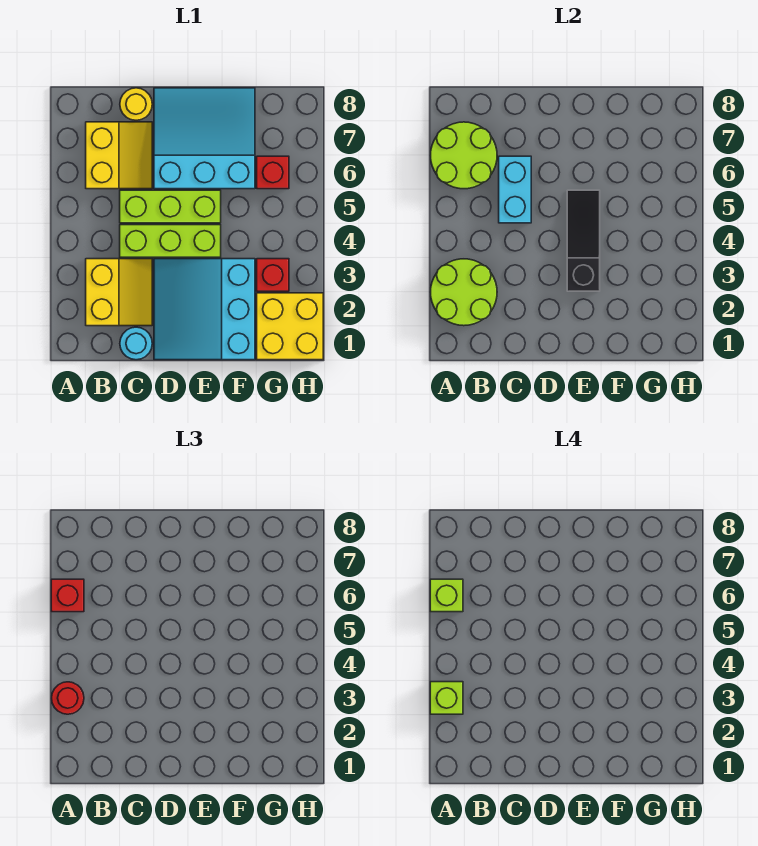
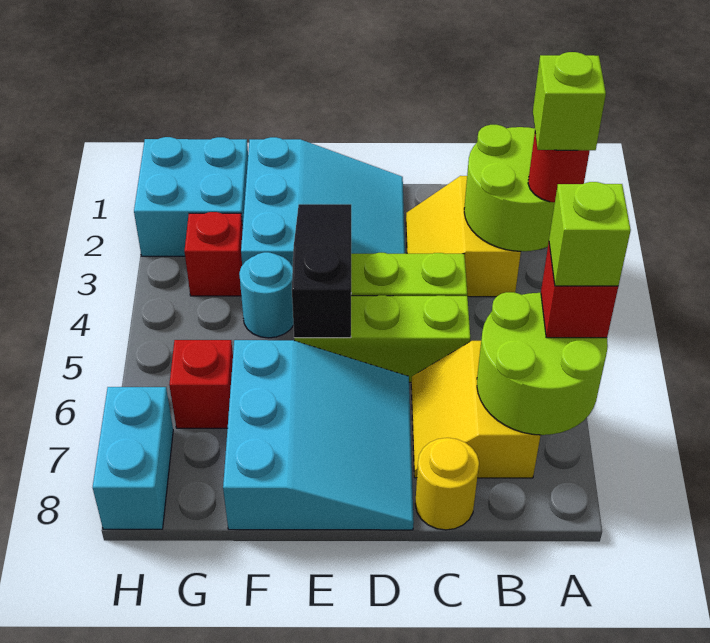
cyan round brick C1 level 1 -> cyan round brick F4 level 1
cyan brick C5:C6 level 2 -> cyan brick H7:H8 level 1
cyan slope D6:F8 level 1 top 6 -> cyan slope D6:F8 level 1 top F
black slope E3:E5 level 2 top 3 -> black slope E3:E5 level 2 top 5
yellow brick G1:H2 level 1 -> cyan brick G1:H2 level 1

